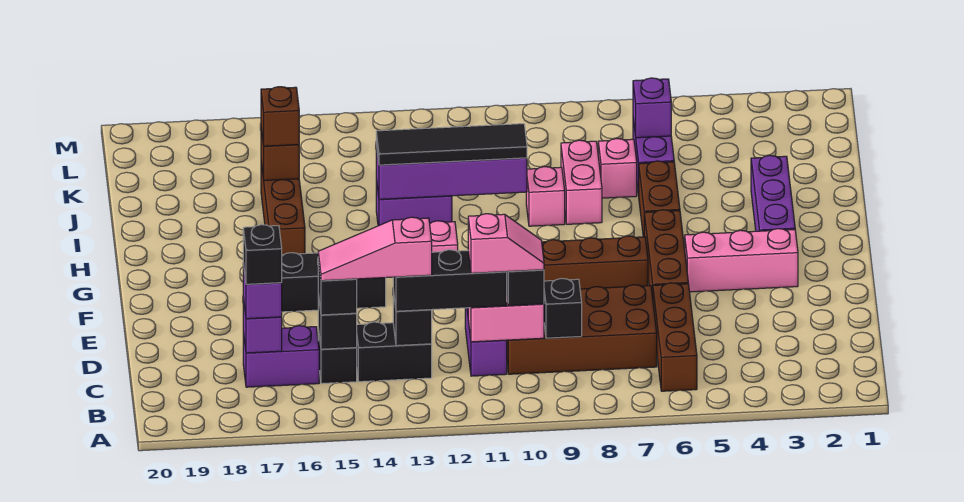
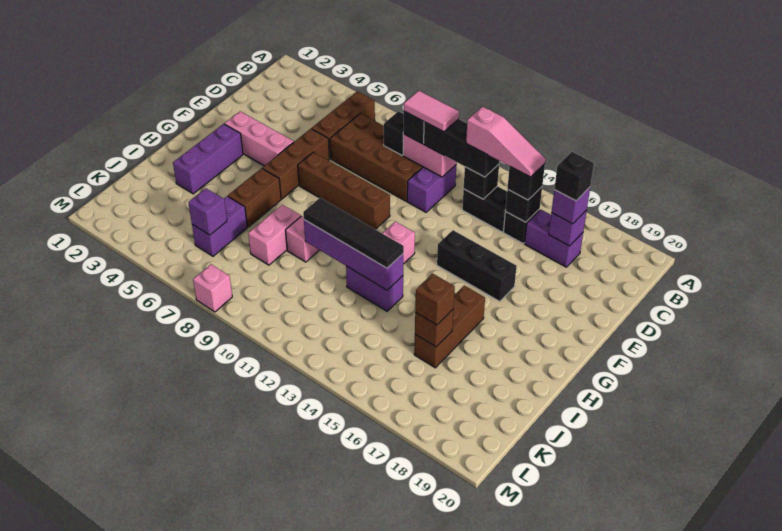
pink slope C10:C11 level 4 top 11 -> pink tile C10:C11 level 4
pink brick J7 level 1 -> pink brick M8 level 1

